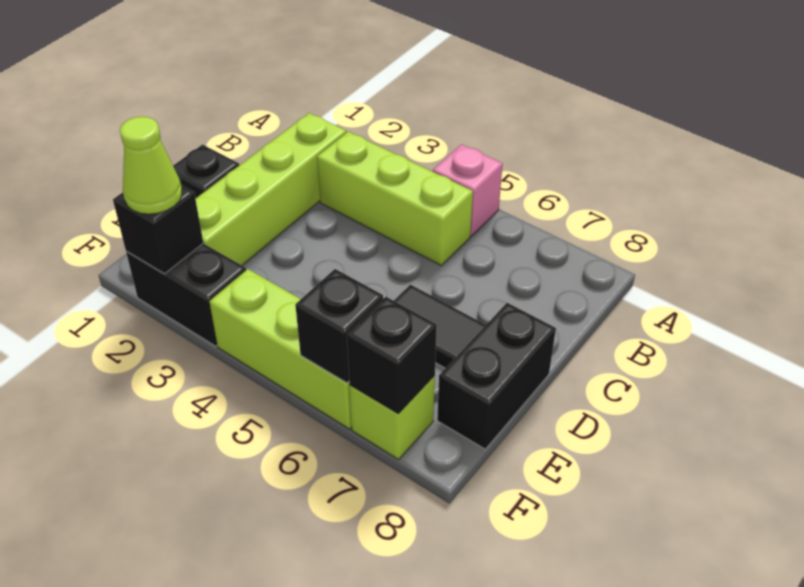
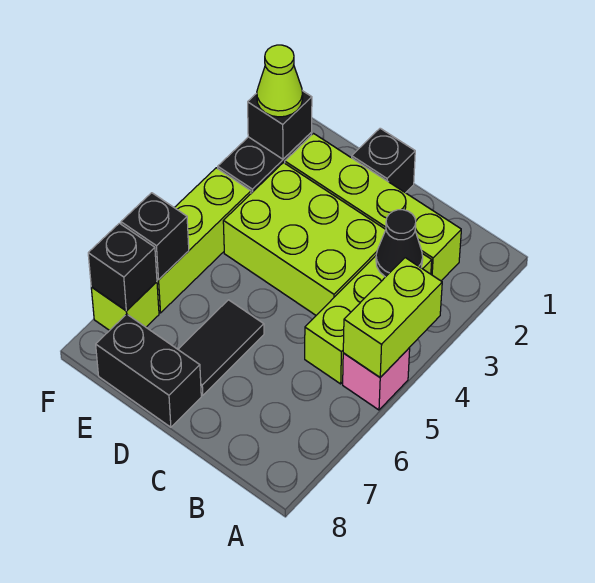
none -> lime brick A4:A5 level 2
none -> black cone B3 level 2
none -> lime brick C3:E4 level 1

